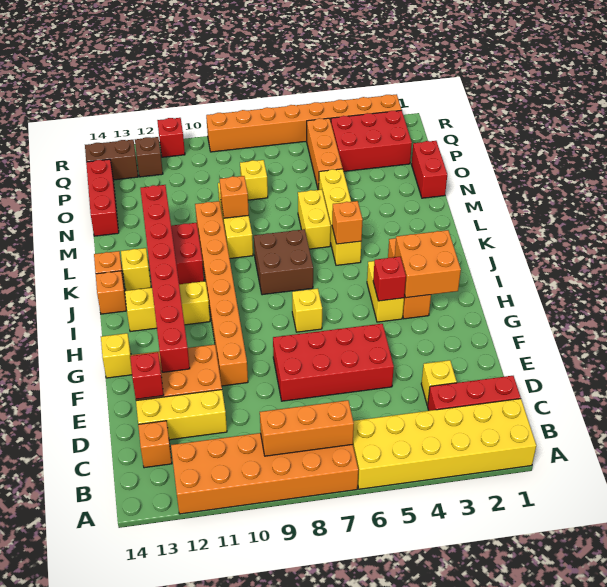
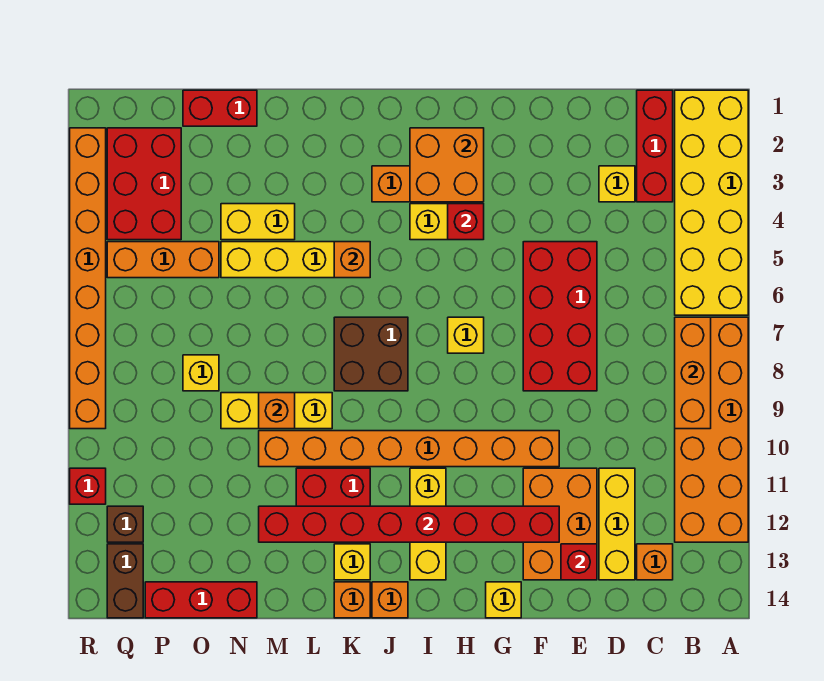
yellow brick L6:M6 level 1 -> yellow brick M4:N4 level 1

